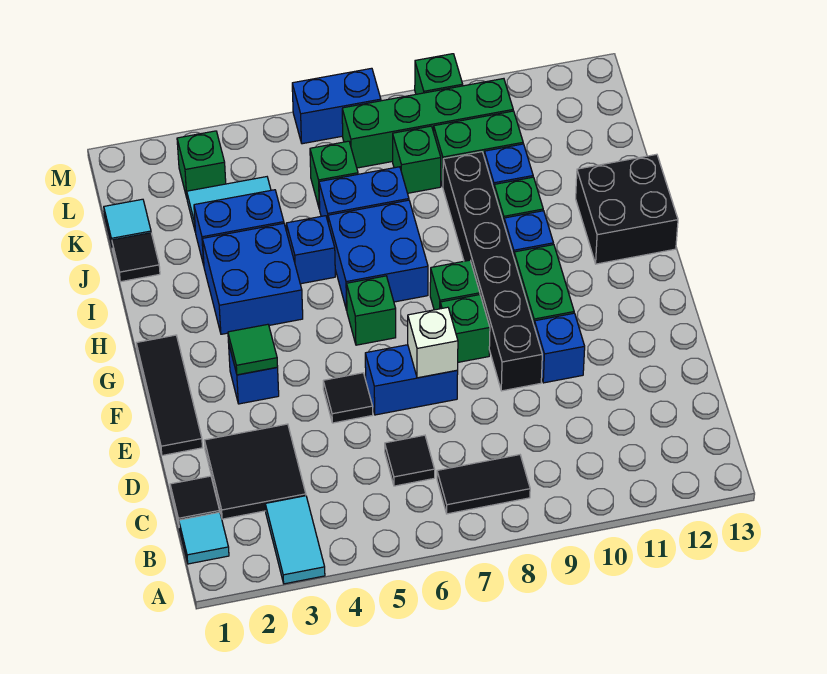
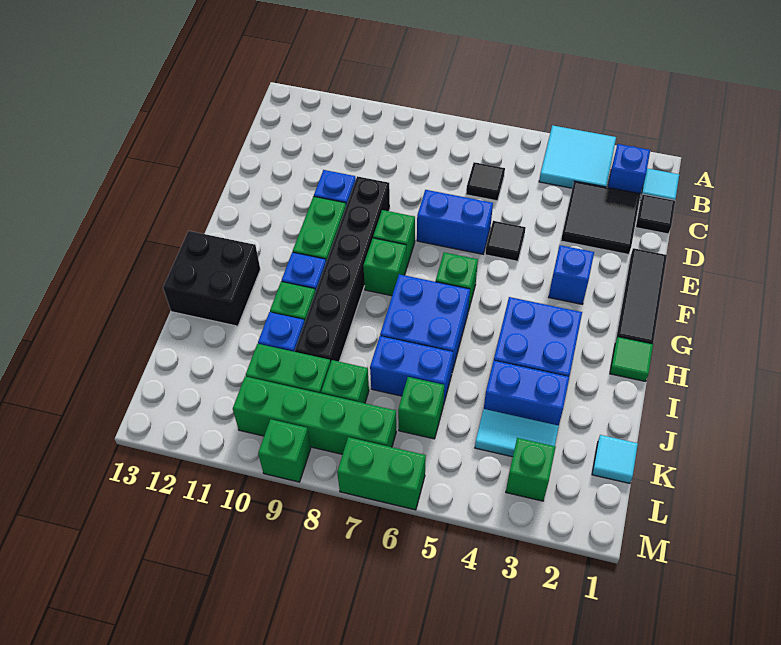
cyan tile A3:B3 level 1 -> cyan tile A3:B4 level 1
black tile B7:B8 level 1 -> none
white brick E7 level 2 -> none
green tile F3 level 2 -> green tile H1 level 1
blue brick I5 level 1 -> blue brick B2 level 1
black tile J1 level 1 -> none
blue brick M6:M7 level 1 -> green brick M6:M7 level 1

